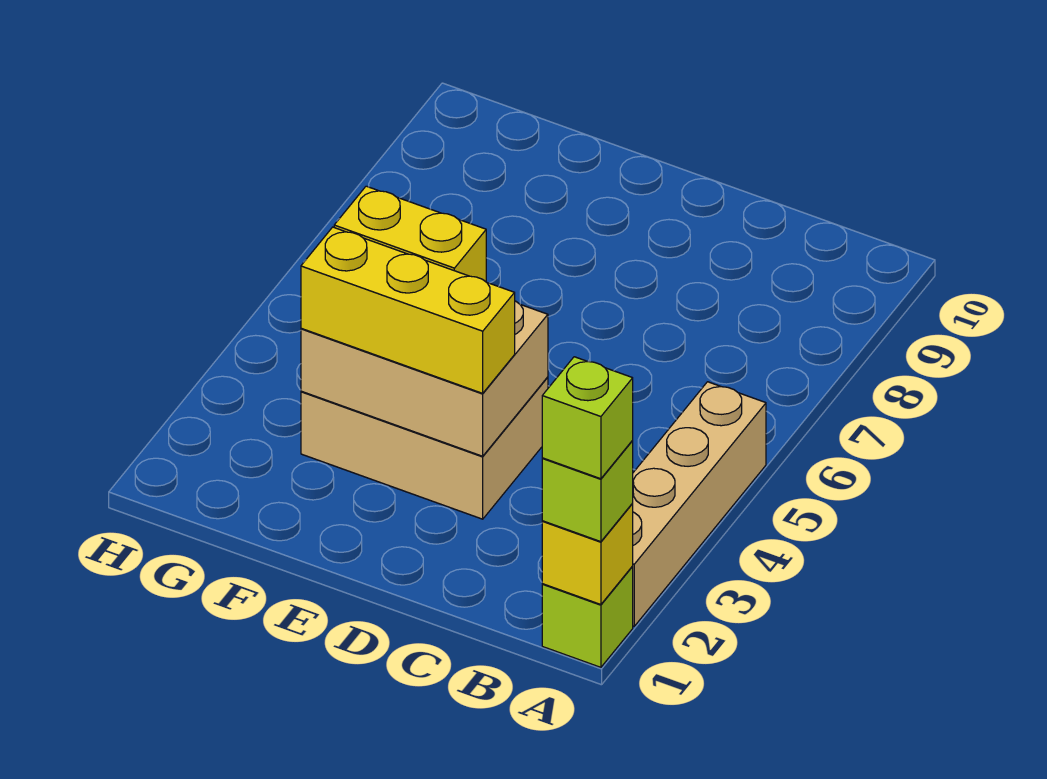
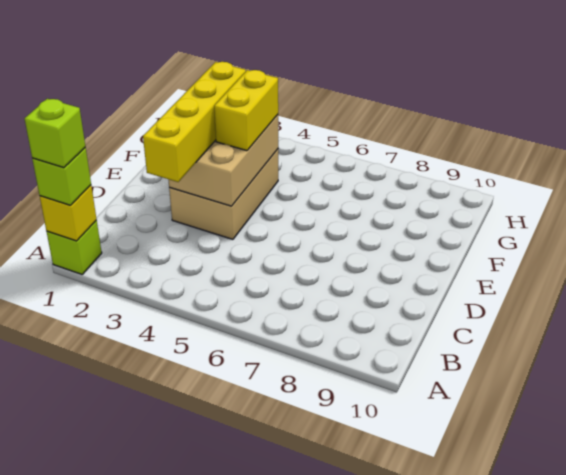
tan brick A2:A5 level 1 -> none
yellow brick D3:F3 level 3 -> yellow brick C3:F3 level 3

